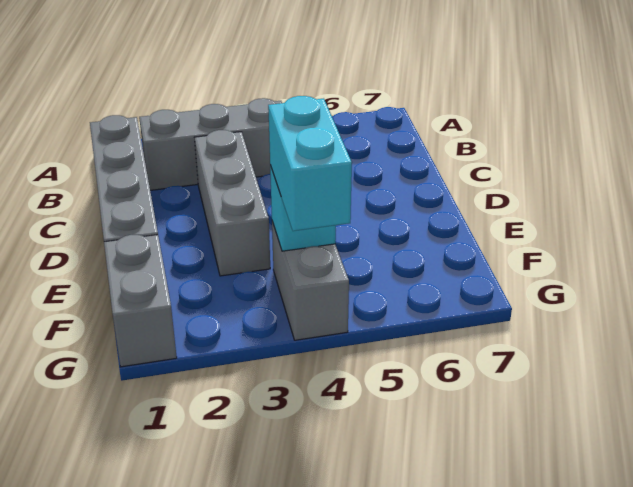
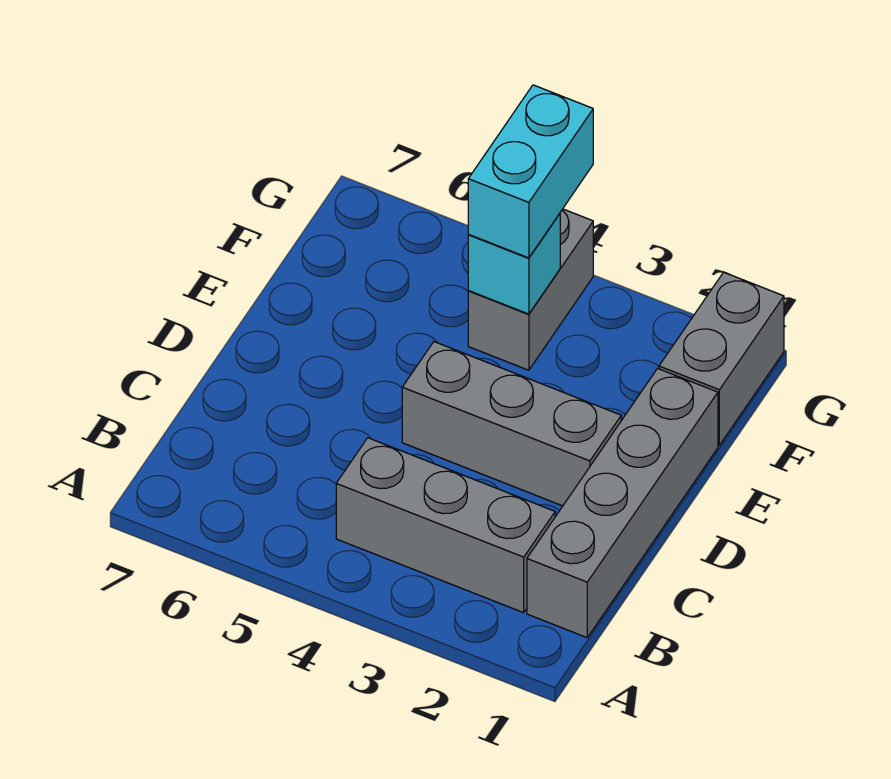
grey brick C3:E3 level 1 -> grey brick D2:D4 level 1

